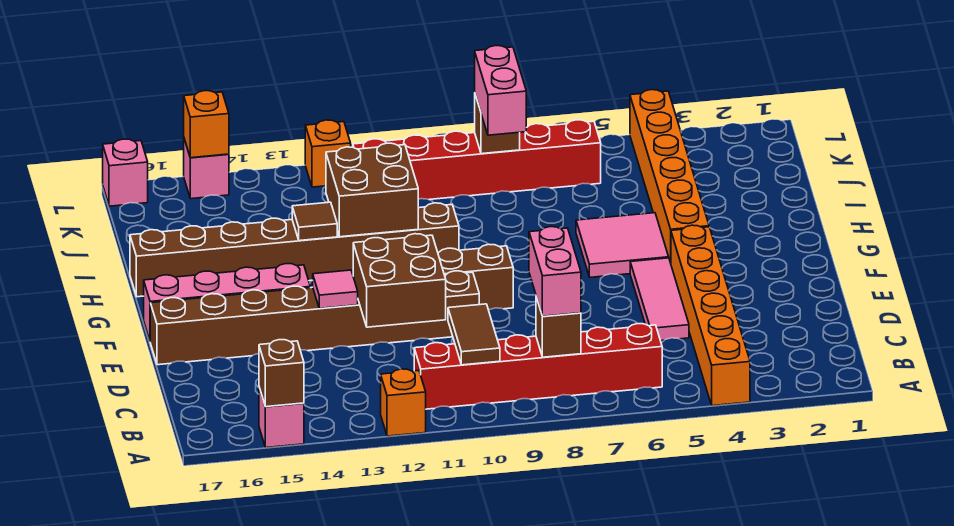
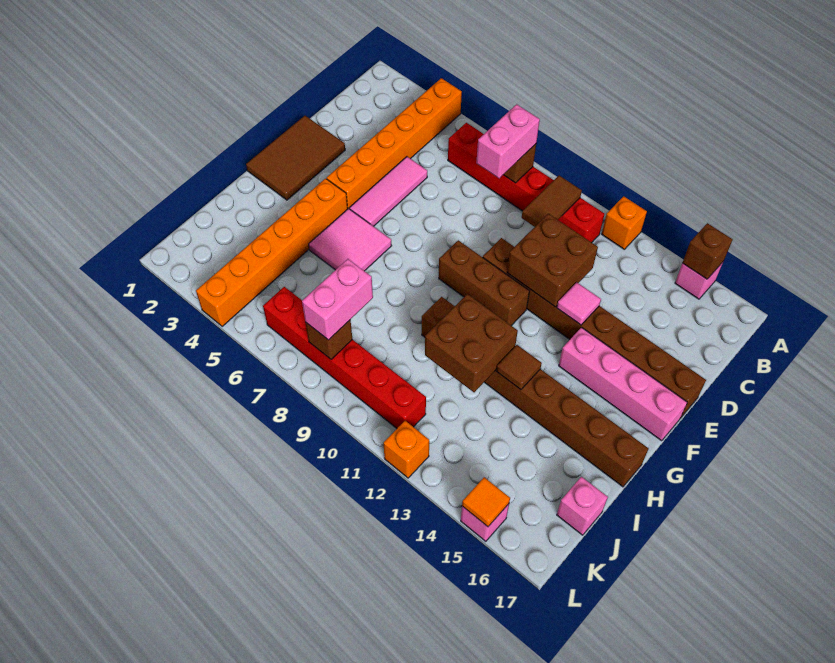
none -> brown tile E1:G2 level 1
orange brick L15 level 2 -> orange tile L15 level 2
pink brick L17 level 1 -> pink brick J17 level 1

